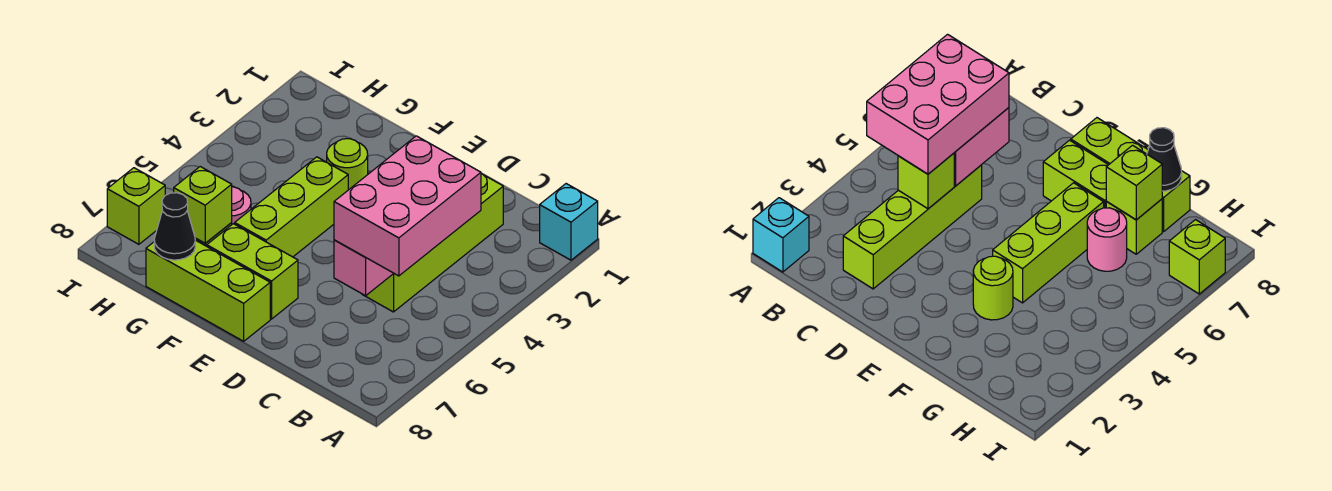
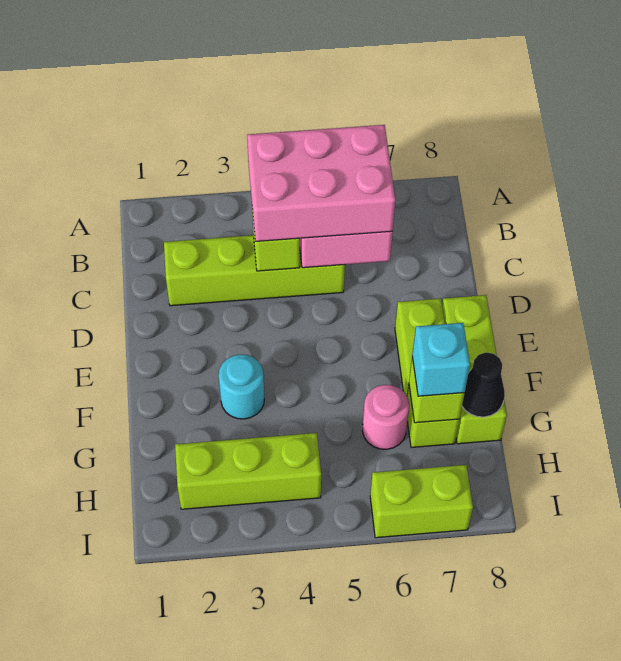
cyan brick A1 level 1 -> cyan brick G7 level 3
lime round brick F3 level 1 -> cyan round brick F3 level 1
lime brick F4:F6 level 1 -> lime brick H2:H4 level 1
lime brick I7 level 1 -> lime brick I6:I7 level 1

